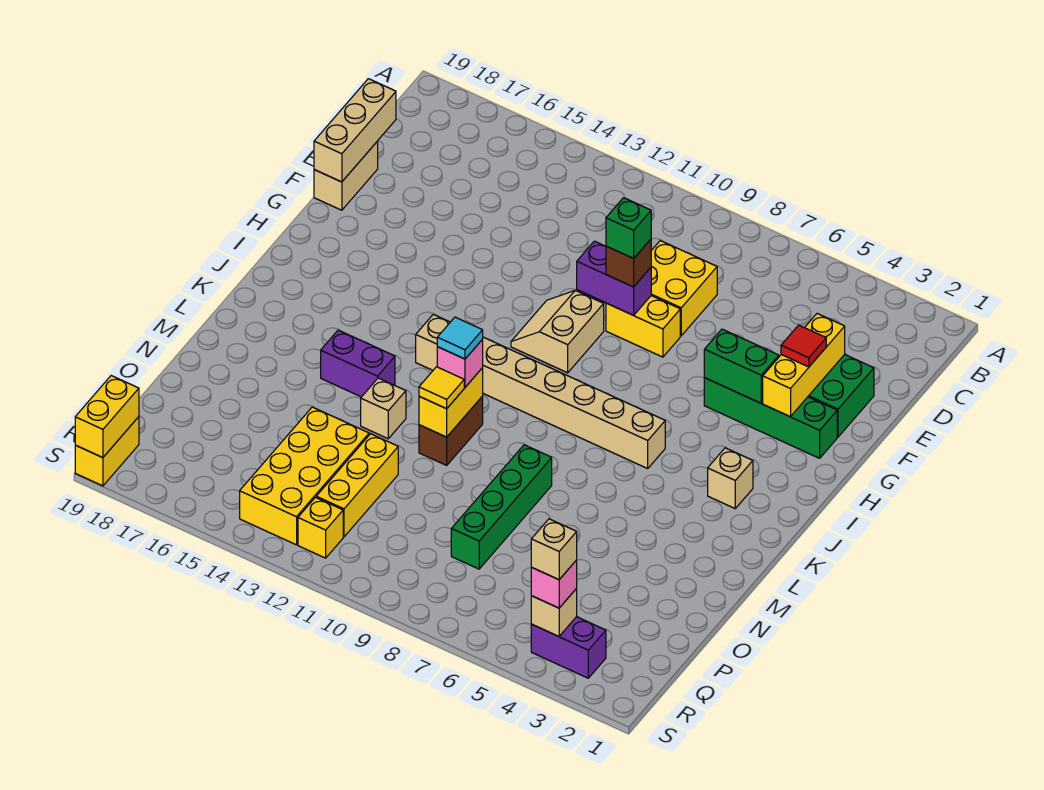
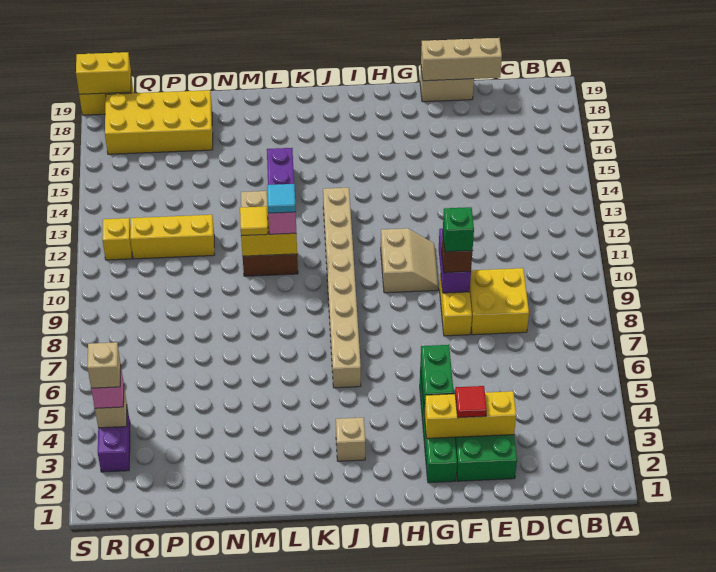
tan slope G10:H11 level 1 top 10 -> tan slope G10:H11 level 1 top H
green brick M8:P8 level 1 -> none
yellow brick O13:R14 level 1 -> yellow brick O17:R18 level 1

